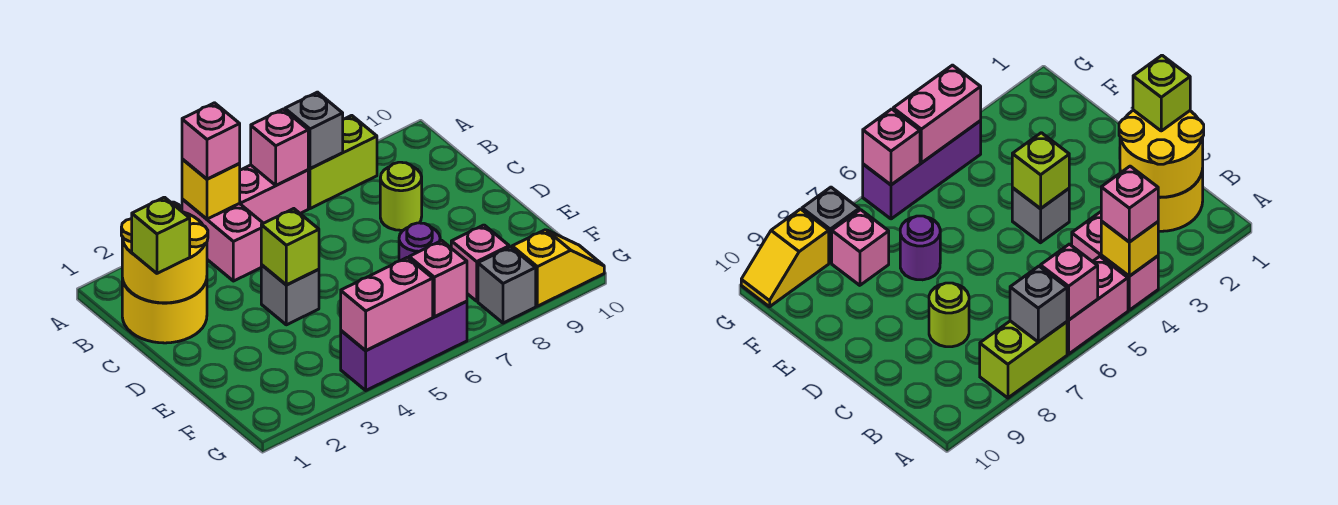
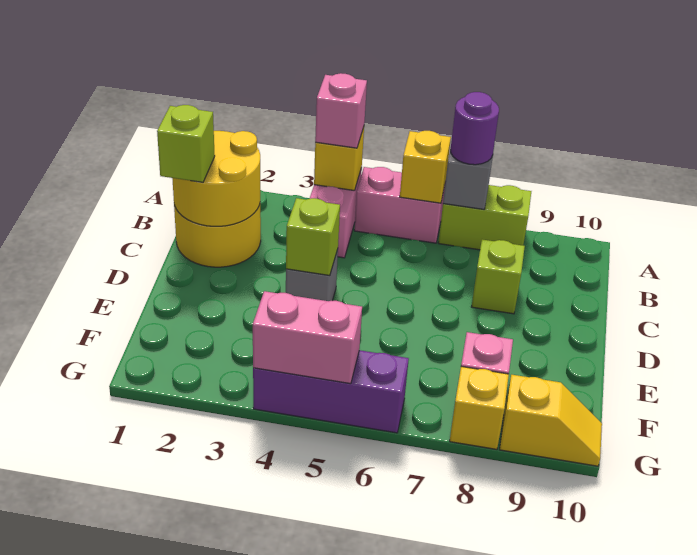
pink brick A6 level 2 -> yellow brick A6 level 2
lime round brick C8 level 1 -> lime brick C8 level 1
purple round brick E7 level 1 -> purple round brick A7 level 3
pink brick G6 level 2 -> none
grey brick G8 level 1 -> yellow brick G8 level 1

